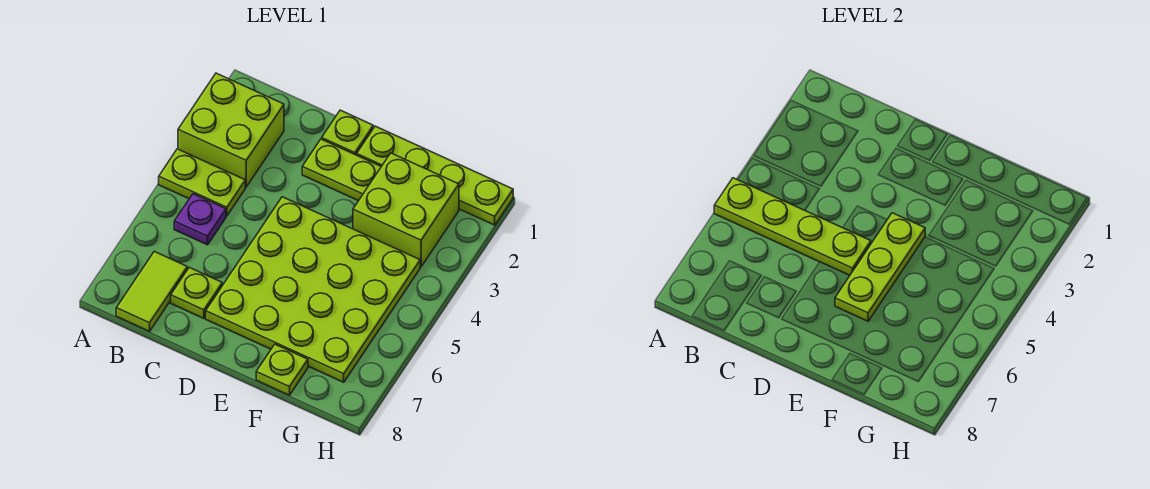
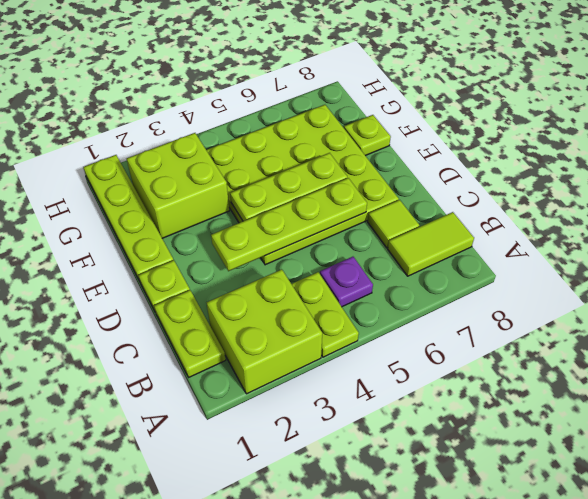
lime plate A5:D5 level 2 -> lime plate D3:D6 level 2
lime plate C7 level 1 -> lime tile C7 level 1
lime plate D2:E2 level 1 -> lime plate B1:C1 level 1

